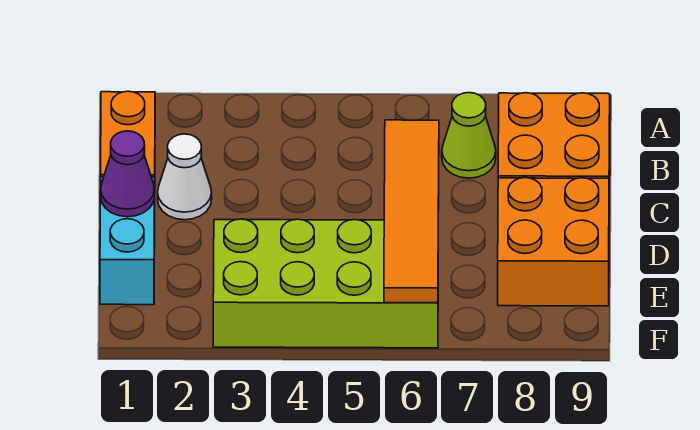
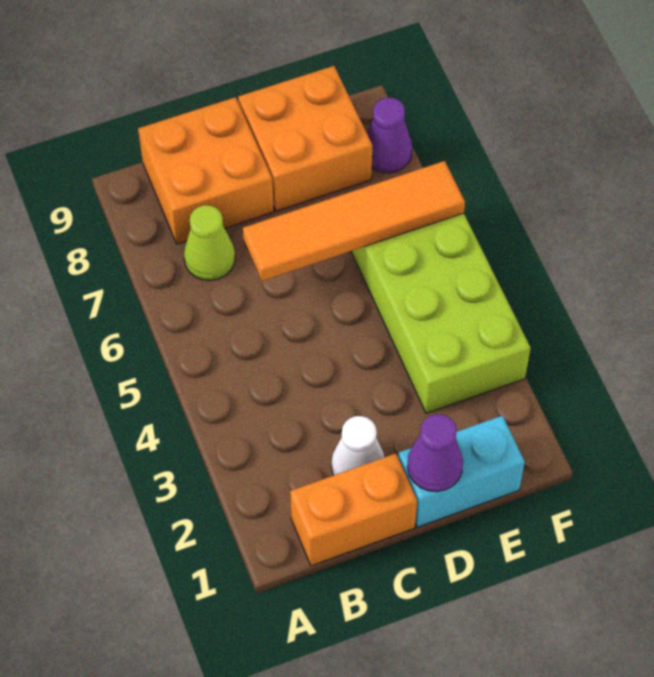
none -> purple cone F8 level 1

